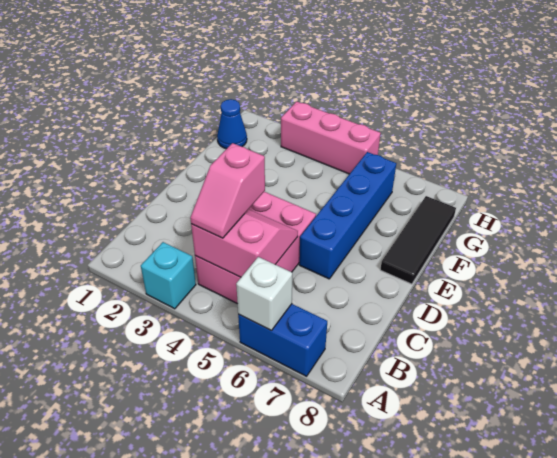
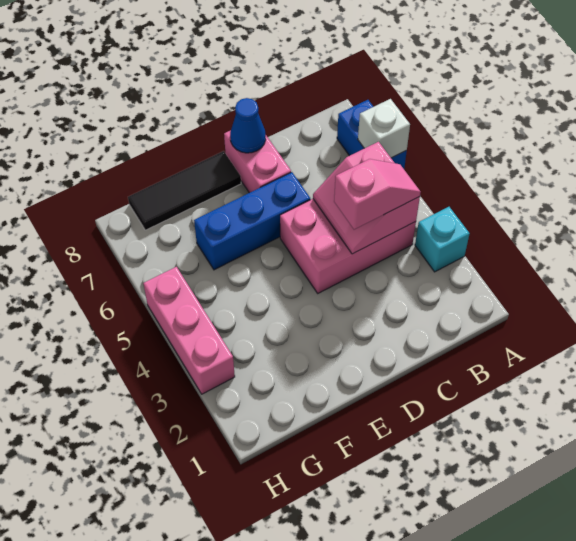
blue brick D6:G6 level 1 -> blue brick D6:F6 level 1
none -> pink brick D7:D8 level 1
blue cone G1 level 1 -> blue cone D8 level 2

